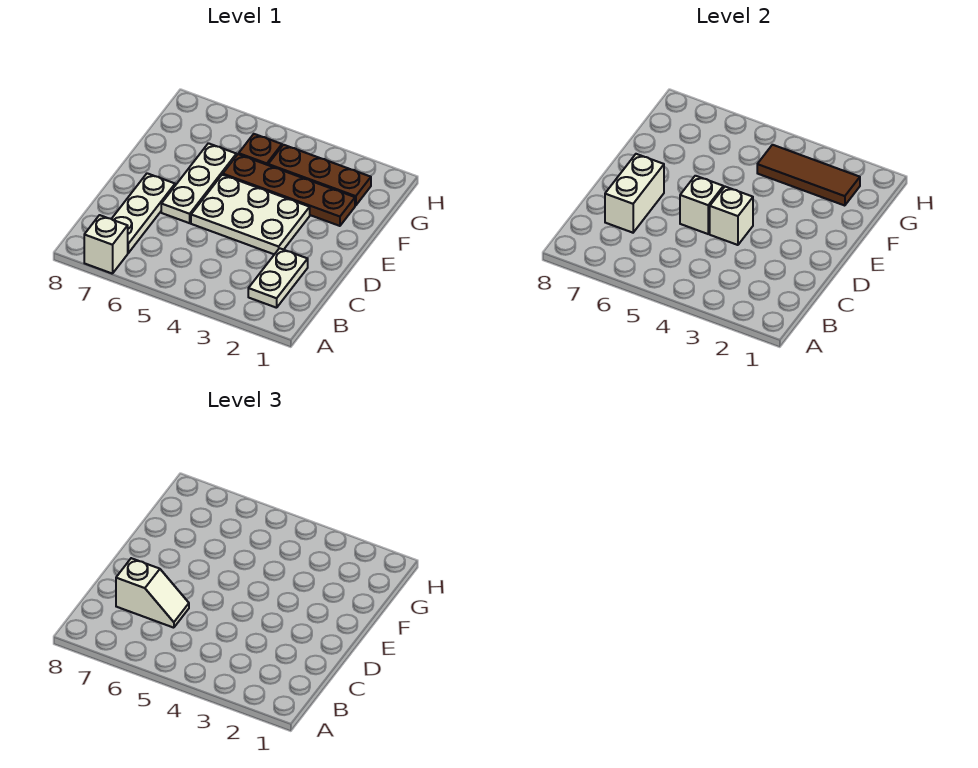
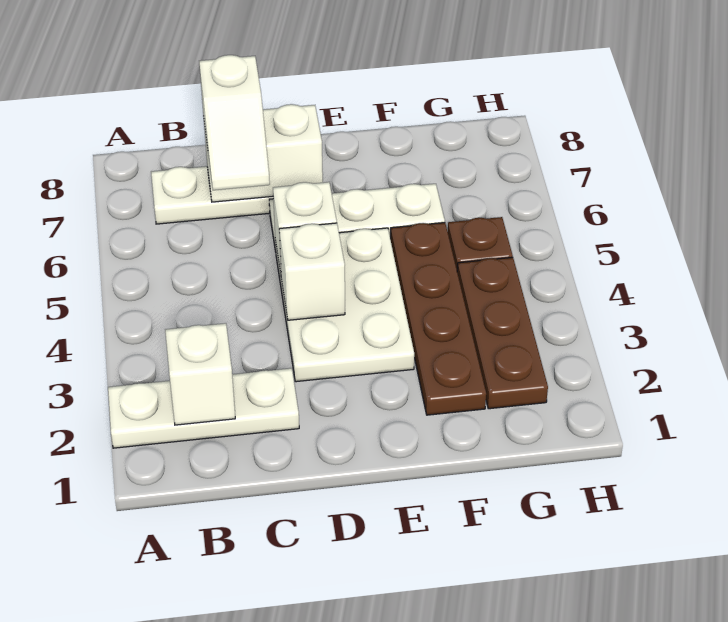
white brick A7 level 1 -> white brick B2 level 2
white plate B2:C2 level 1 -> white plate A2:C2 level 1
brown tile G2:G4 level 2 -> none

